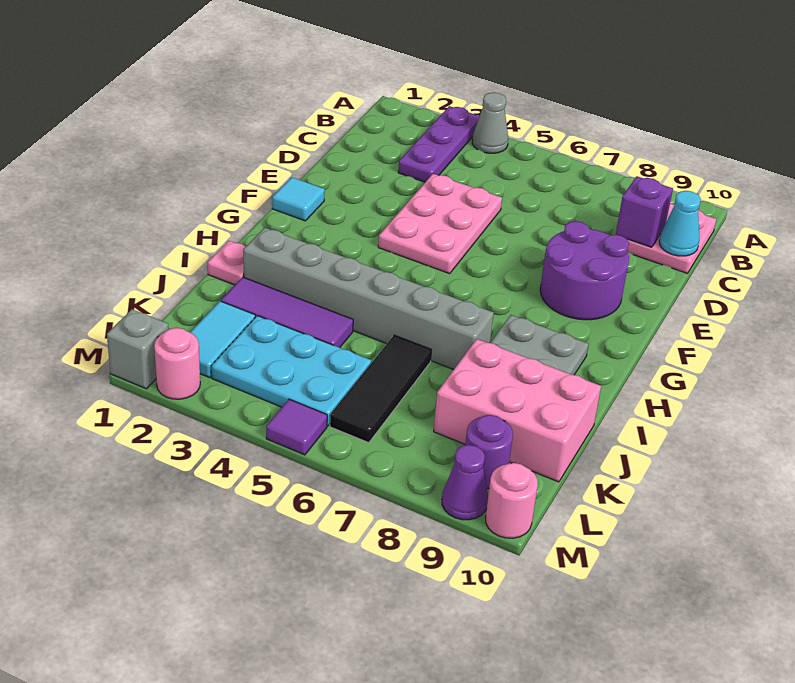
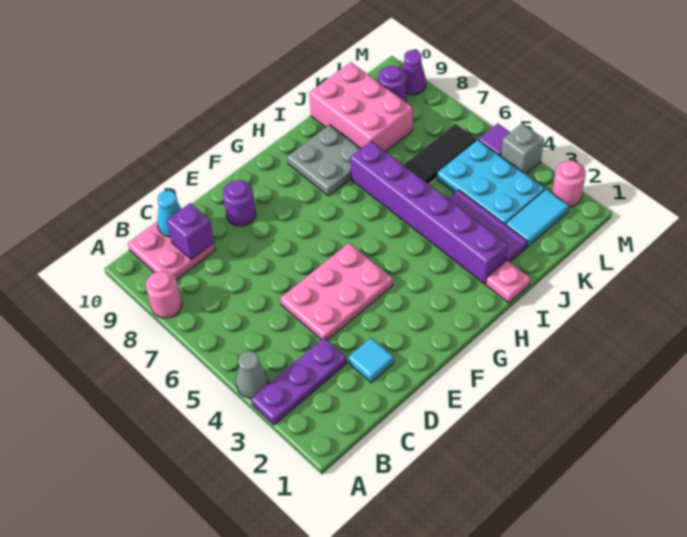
purple round brick E8:F9 level 1 -> purple round brick E9 level 1
cyan tile F1 level 1 -> cyan tile D2 level 1
grey brick I2:I7 level 1 -> purple brick I2:I7 level 1
grey brick M1 level 1 -> grey brick M4 level 1
pink round brick M10 level 1 -> pink round brick A8 level 1

